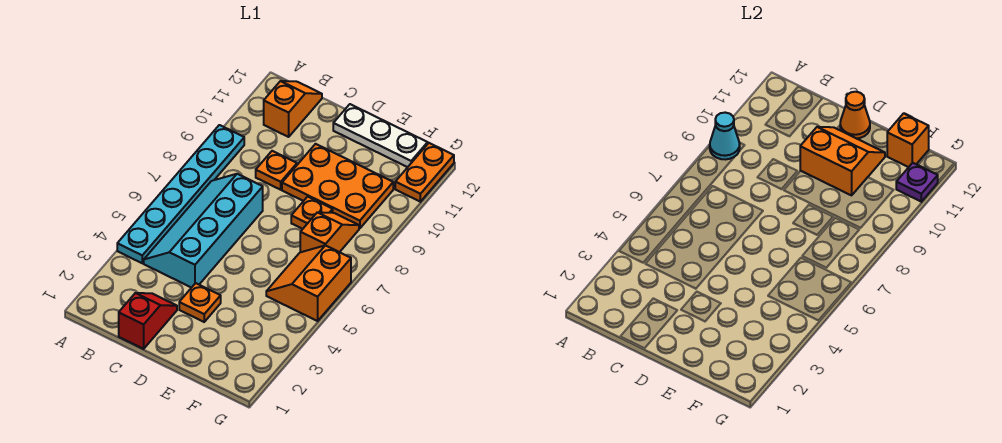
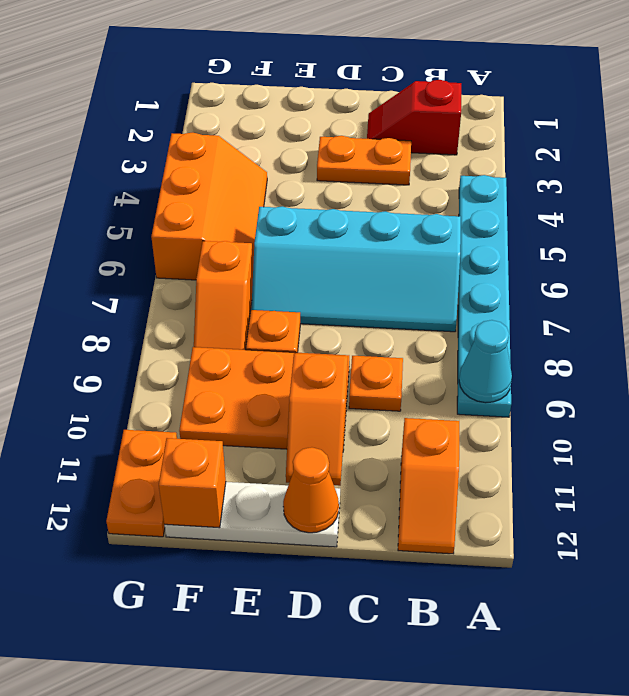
cyan slope B4:C7 level 1 top C -> cyan slope B6:E7 level 1 top 6
red slope C1:C2 level 1 top 1 -> red slope B2:C2 level 1 top B
orange plate D3 level 1 -> orange plate C3:D3 level 1
orange slope D10:E11 level 2 top 10 -> orange slope D10:D11 level 2 top 10
orange slope F5:G6 level 1 top G -> orange slope F4:G6 level 1 top G
purple plate G11 level 2 -> none

